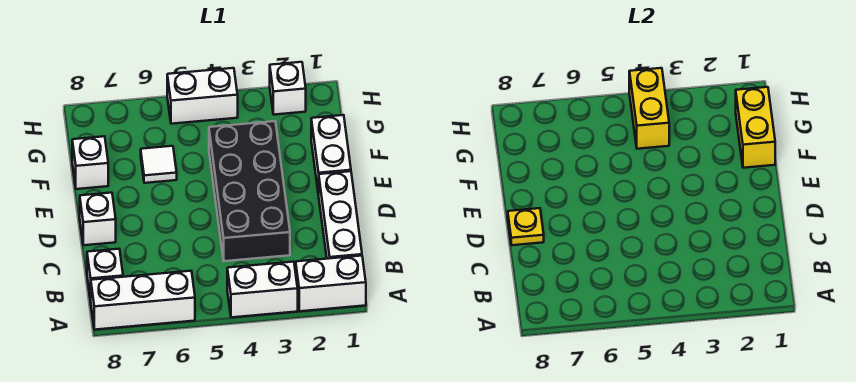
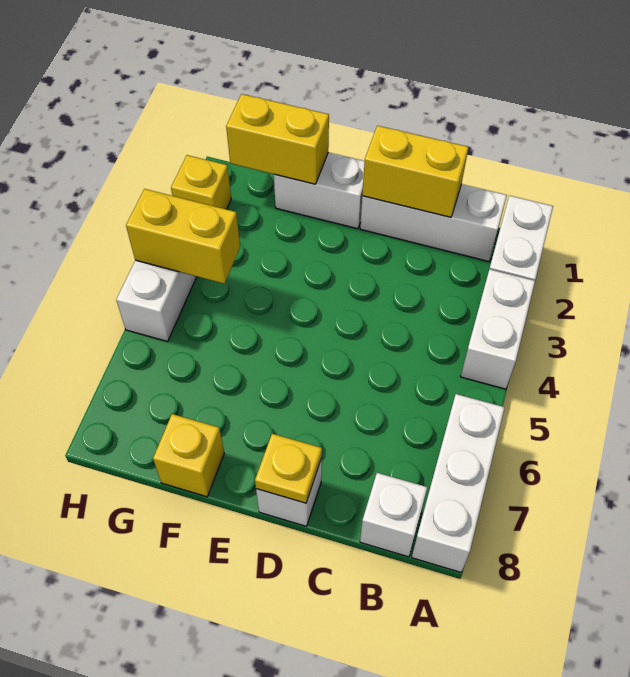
none -> yellow brick C1:D1 level 2
black brick C3:F4 level 1 -> none
white tile F6 level 1 -> none
white brick F8 level 1 -> yellow brick F8 level 1
white brick H2 level 1 -> yellow brick H2 level 1

